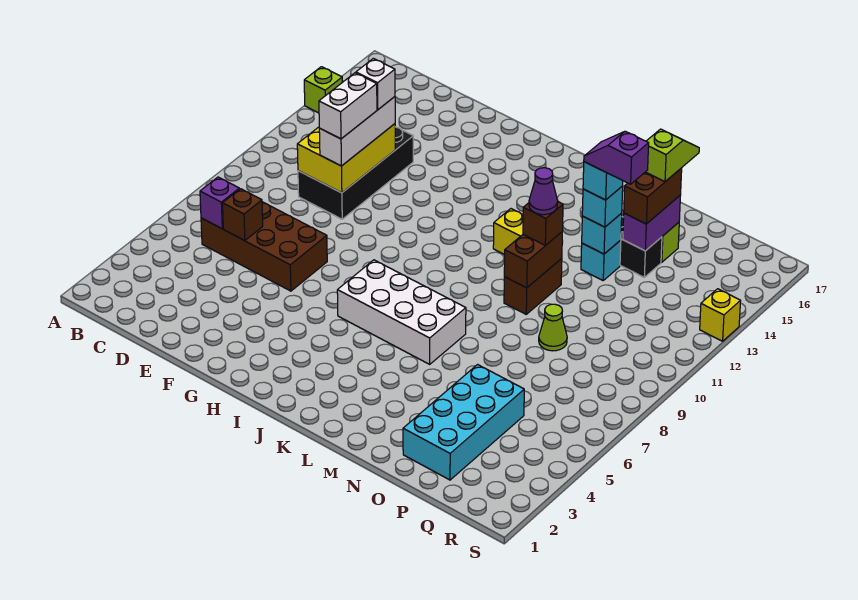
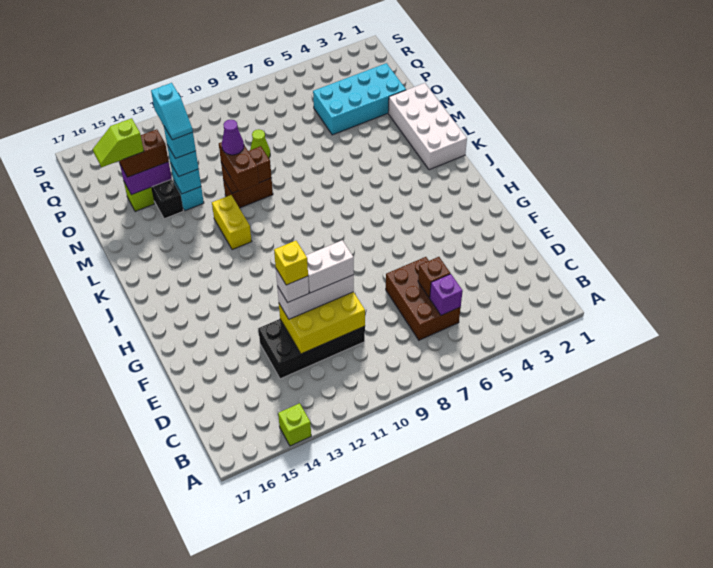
brown brick C6:F7 level 1 -> brown brick C6:E7 level 1
white brick I6:L7 level 1 -> white brick K1:N2 level 1
brown brick M11 level 3 -> brown brick L11:M11 level 3
purple slope N13:O13 level 5 top O -> cyan slope N13:O13 level 5 top O
yellow brick S13 level 1 -> yellow brick E12 level 5

